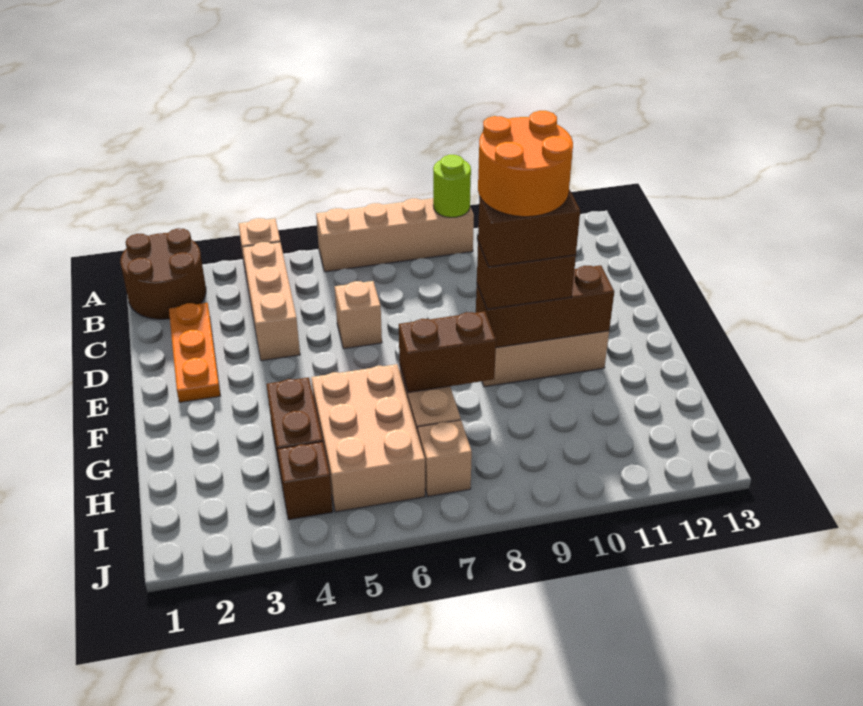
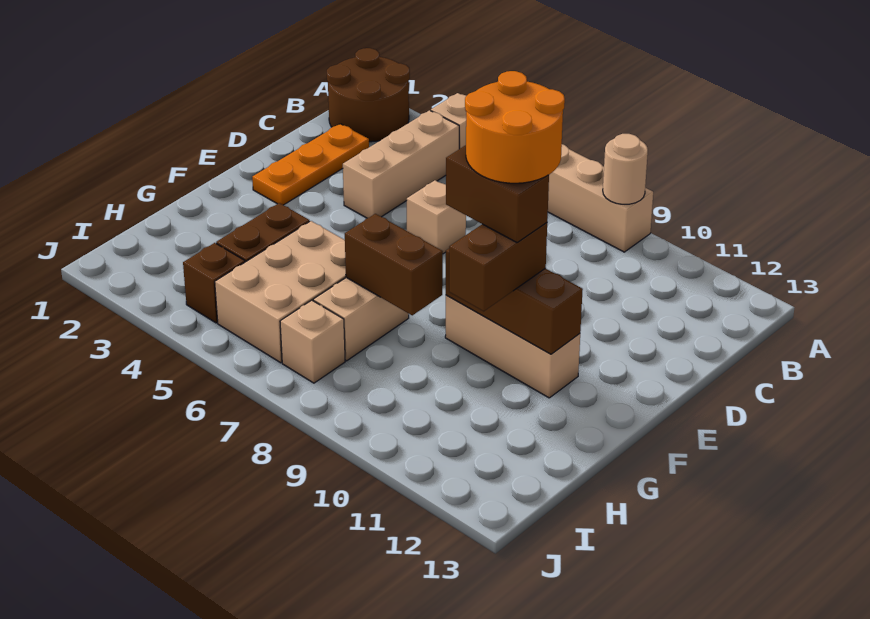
lime round brick A9 level 2 -> tan round brick A9 level 2
brown brick F9:F10 level 3 -> brown brick F10:G10 level 3

